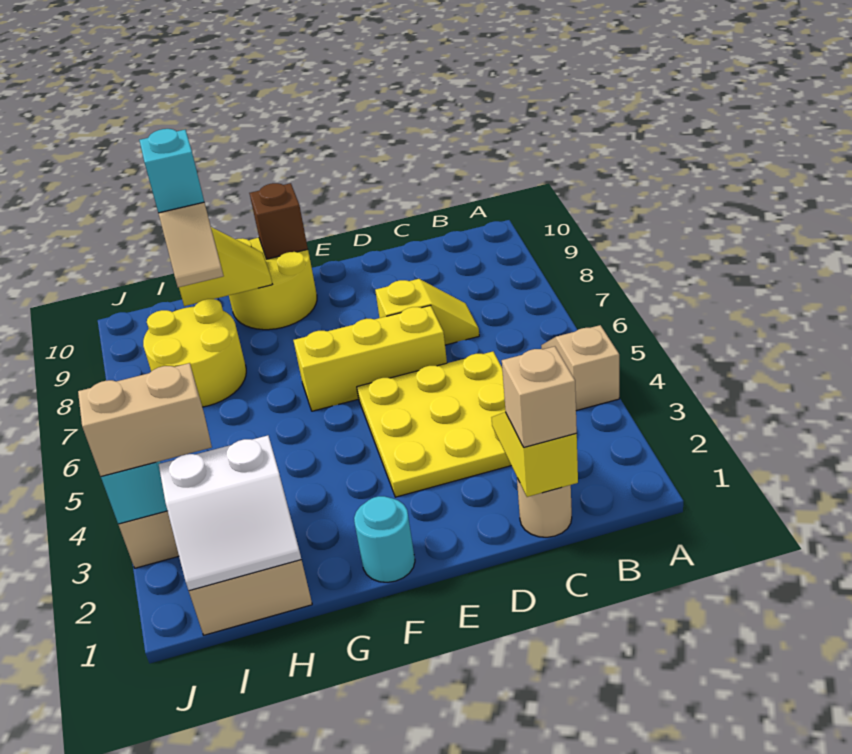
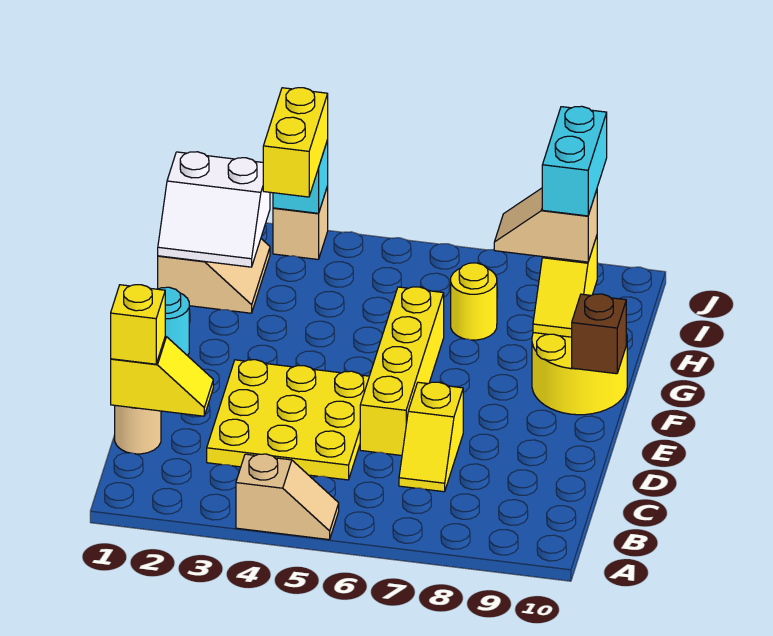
tan brick C1 level 3 -> yellow brick C1 level 3
yellow brick D6:F6 level 1 -> yellow brick D6:G6 level 1
white slope H1:I2 level 2 top 2 -> white slope H1:I2 level 2 top I
yellow round brick H7:I8 level 1 -> yellow round brick H7 level 1
cyan brick H9 level 4 -> cyan brick H9:I9 level 4
tan brick I3:J3 level 3 -> yellow brick I3:J3 level 3

